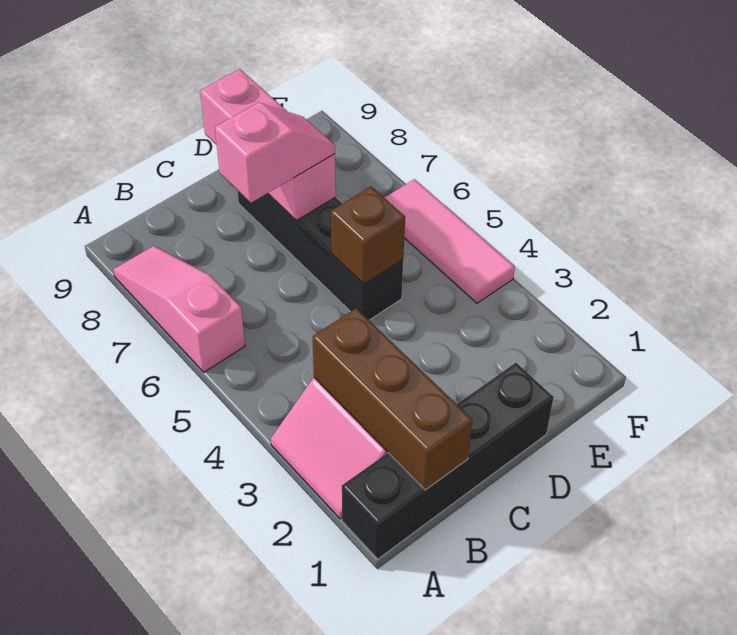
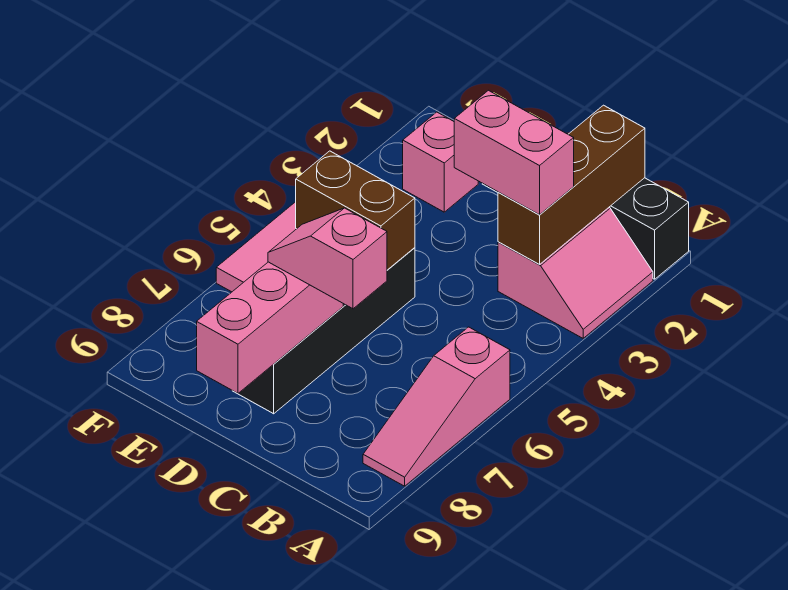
none -> pink brick B3:C3 level 3
brown brick D5 level 2 -> brown brick D5:E5 level 2
none -> pink brick E2 level 1

